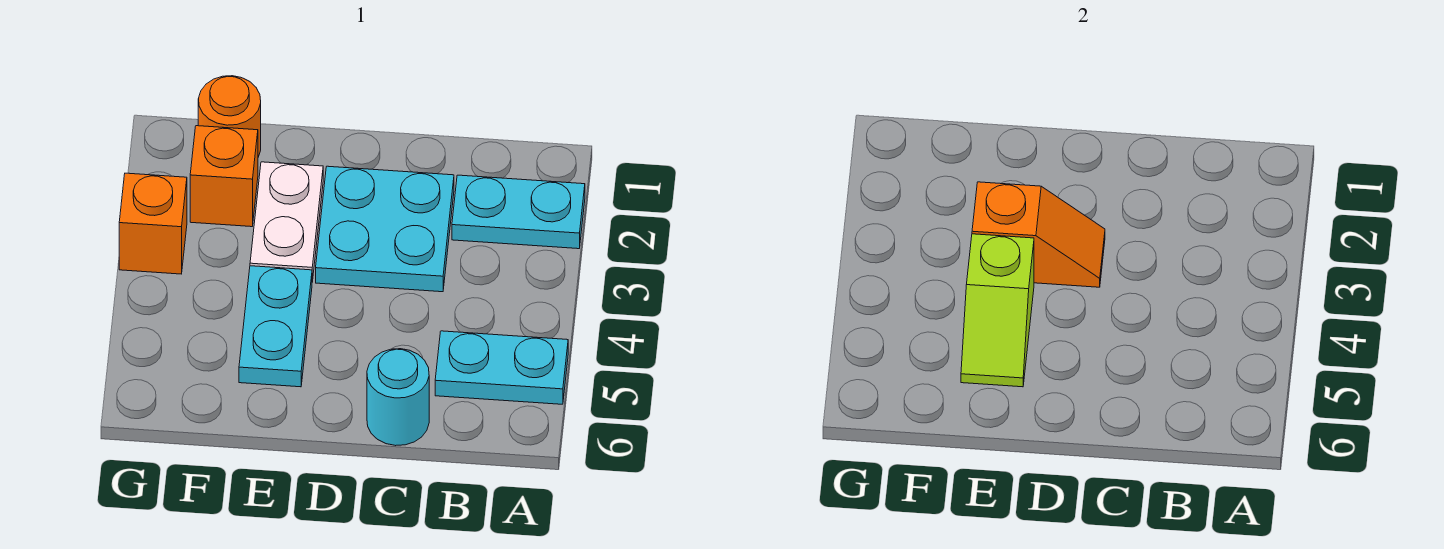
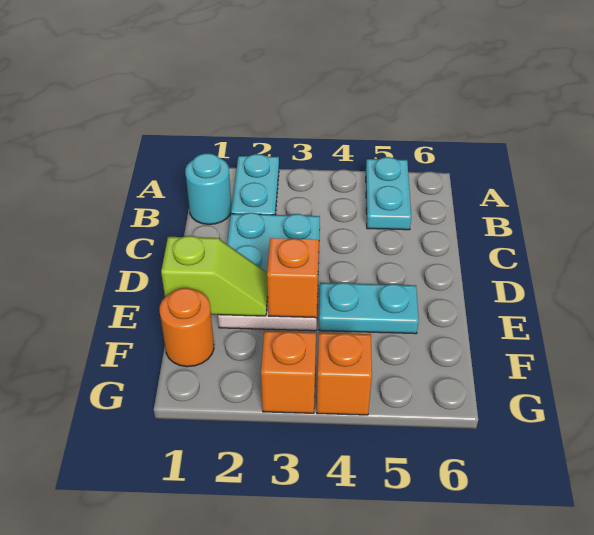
cyan round brick C6 level 1 -> cyan round brick B1 level 1
lime slope E4:E5 level 2 top 4 -> lime slope E1:E2 level 2 top 1
orange brick F2 level 1 -> orange brick G4 level 1

